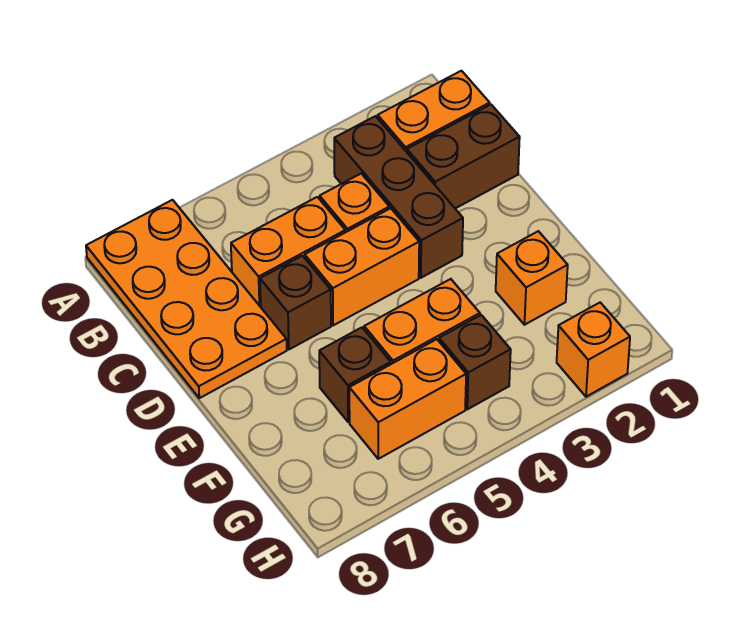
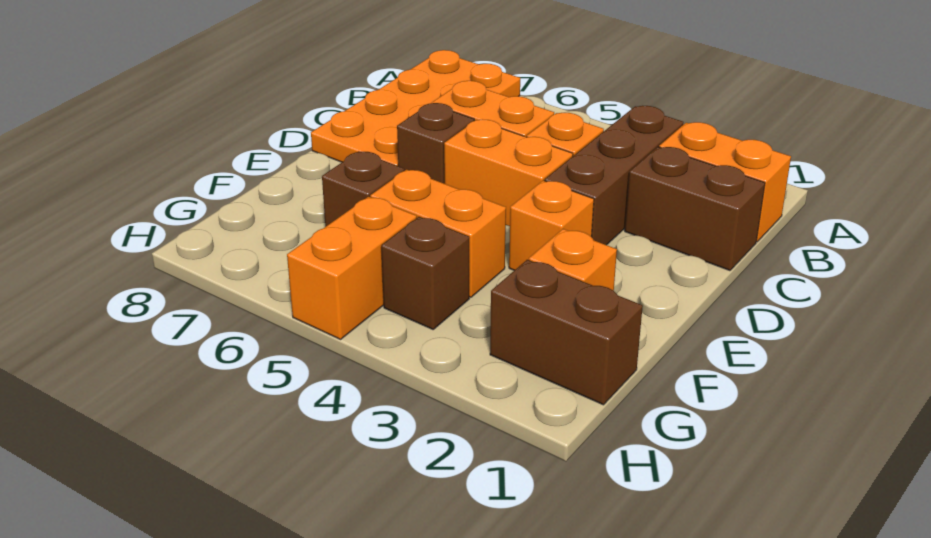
none -> brown brick G1:G2 level 1
orange brick G5:G6 level 1 -> orange brick G5:H5 level 1
orange brick H2 level 1 -> orange brick E3 level 1

